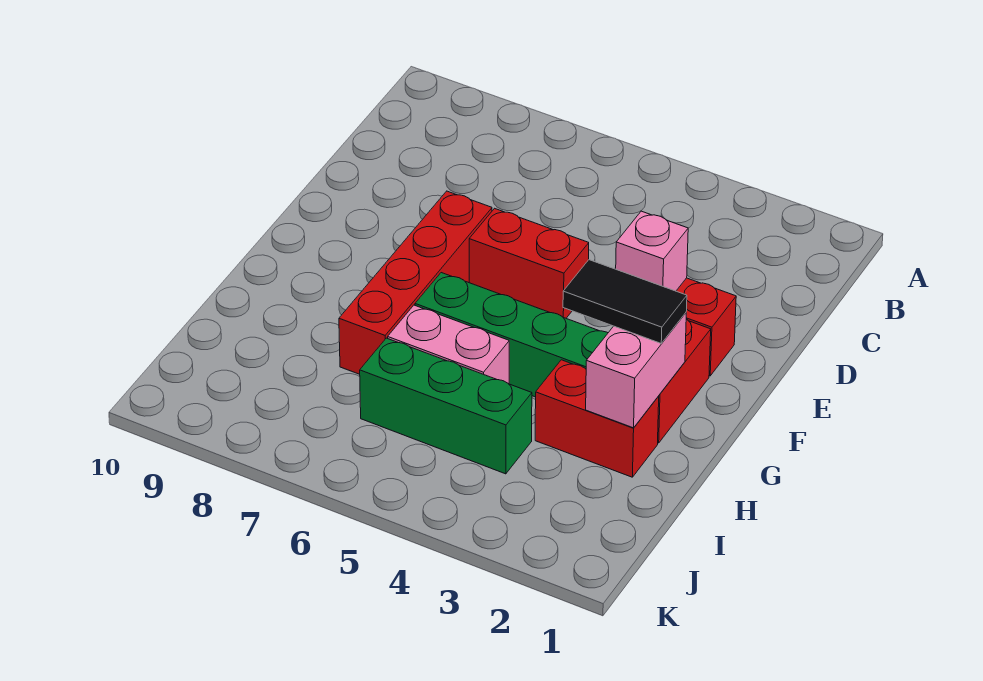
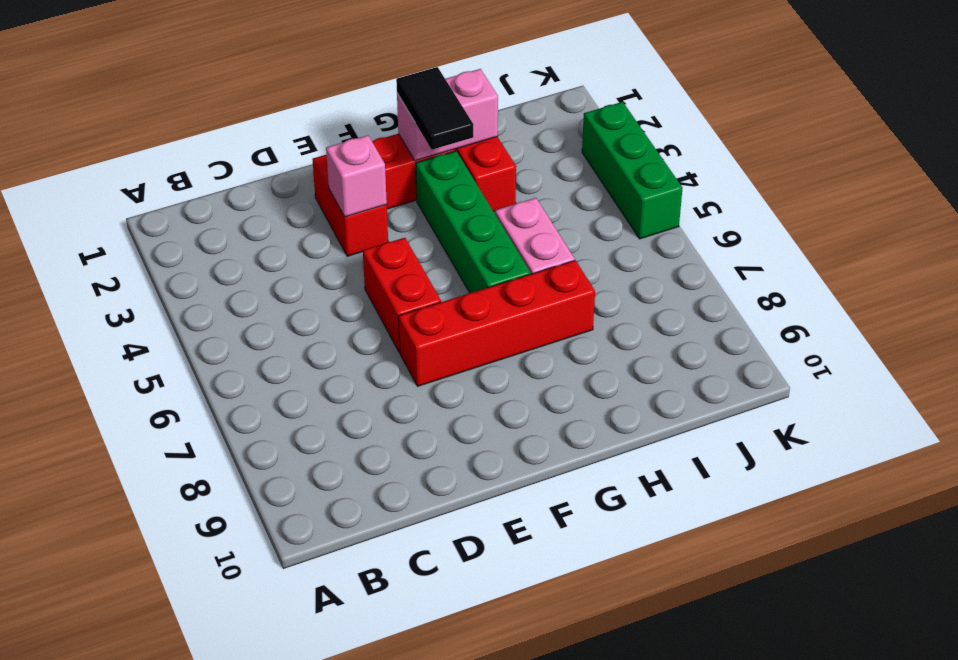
green brick I4:I6 level 1 -> green brick K3:K5 level 1

